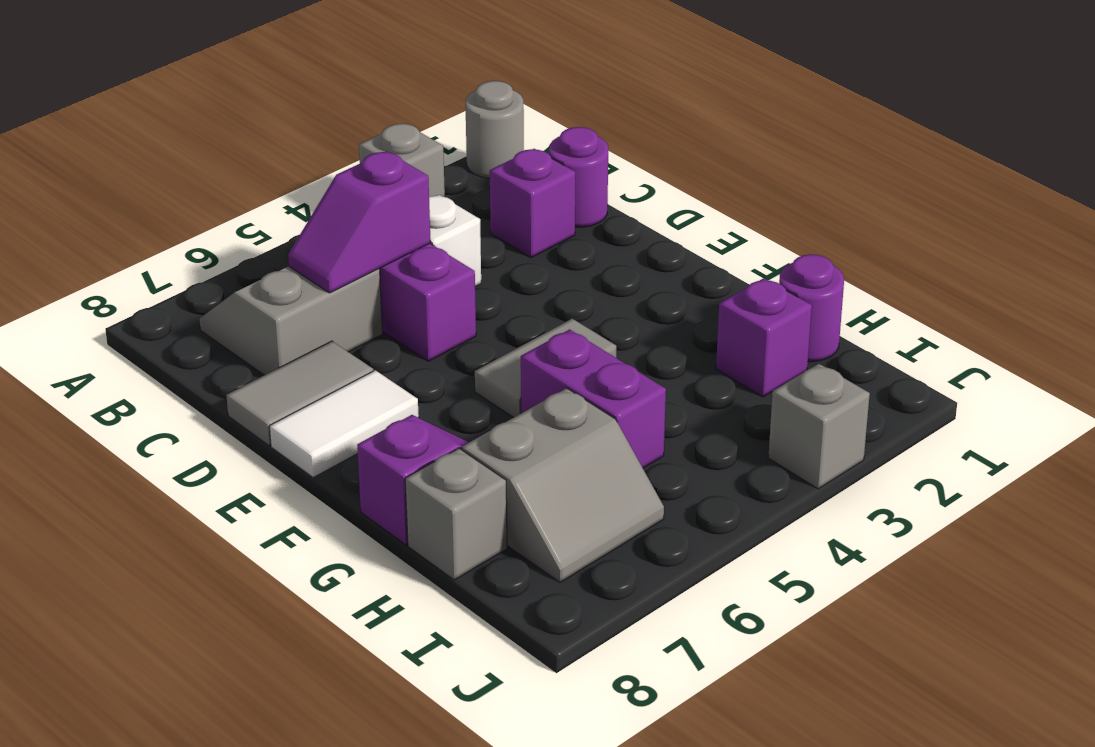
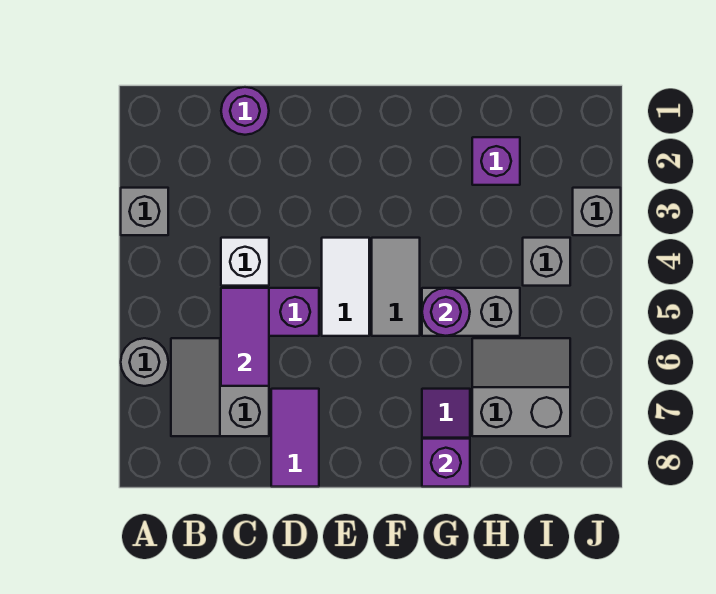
grey round brick A1 level 1 -> grey round brick A6 level 1
purple brick C2 level 1 -> purple brick G8 level 2
purple slope C5:C6 level 2 top 5 -> purple tile C5:C6 level 2
grey tile D7:D8 level 1 -> purple tile D7:D8 level 1
white tile E7:E8 level 1 -> white tile E4:E5 level 1
purple brick G5:H5 level 1 -> grey brick G5:H5 level 1
purple round brick H1 level 1 -> purple round brick G5 level 2
grey slope H6:I7 level 1 top H -> grey slope H6:I7 level 1 top 7
grey brick H8 level 1 -> grey brick I4 level 1

